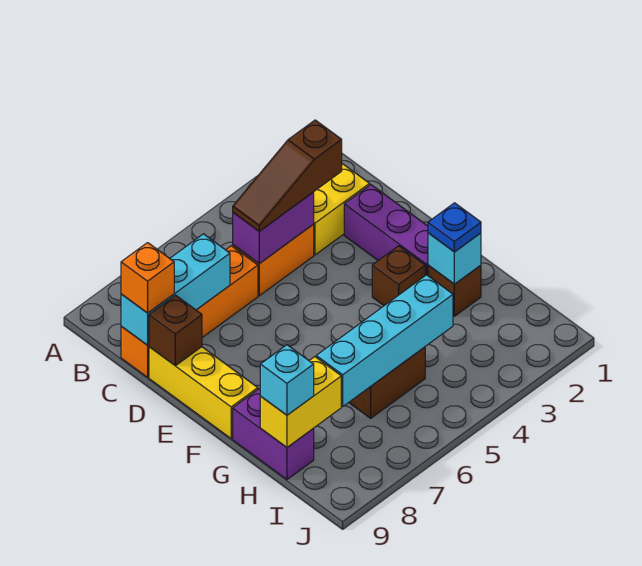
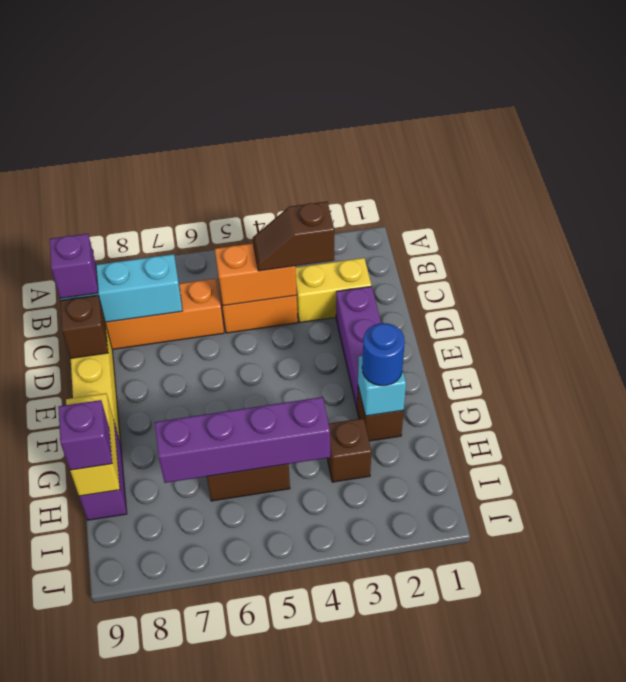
brown slope C3:C5 level 3 top 3 -> brown slope C3:C4 level 3 top 3
purple brick C4:C5 level 2 -> orange brick C4:C5 level 2
orange brick C9 level 3 -> purple brick C9 level 3
brown brick F3 level 1 -> brown brick H3 level 1
blue plate G2 level 3 -> blue round brick G2 level 3
cyan brick H4:H7 level 2 -> purple brick H4:H7 level 2
yellow brick H8:H9 level 2 -> yellow brick G9:H9 level 2
cyan brick H9 level 3 -> purple brick H9 level 3

